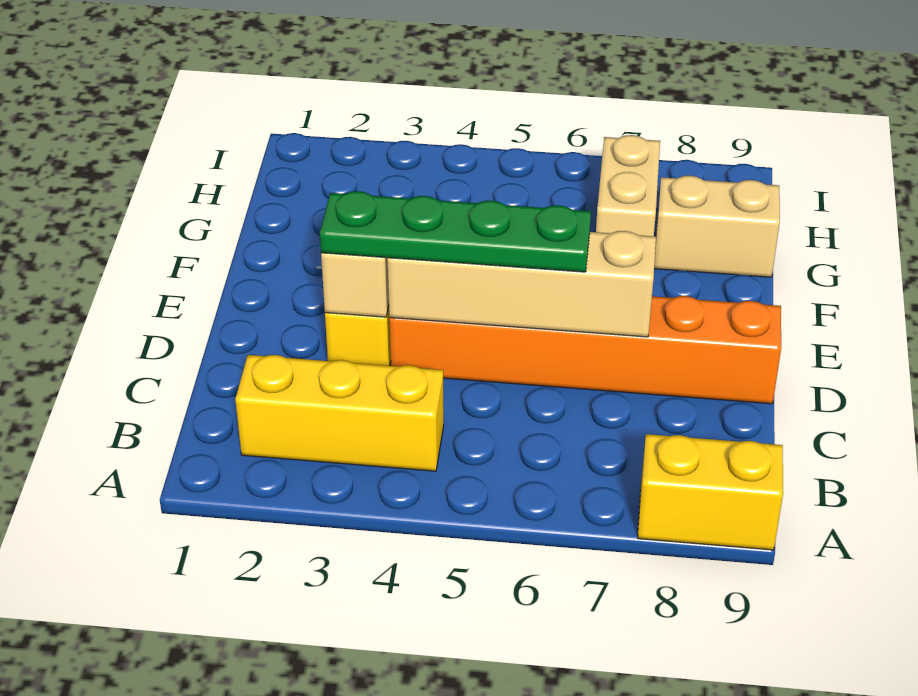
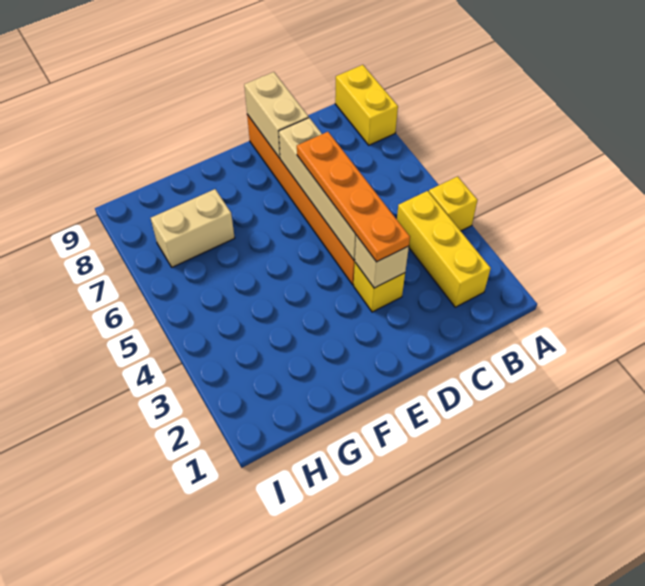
none -> yellow brick A4 level 1
green plate D3:D6 level 3 -> orange plate D3:D6 level 3
tan brick G8:G9 level 1 -> tan brick D8:D9 level 2

